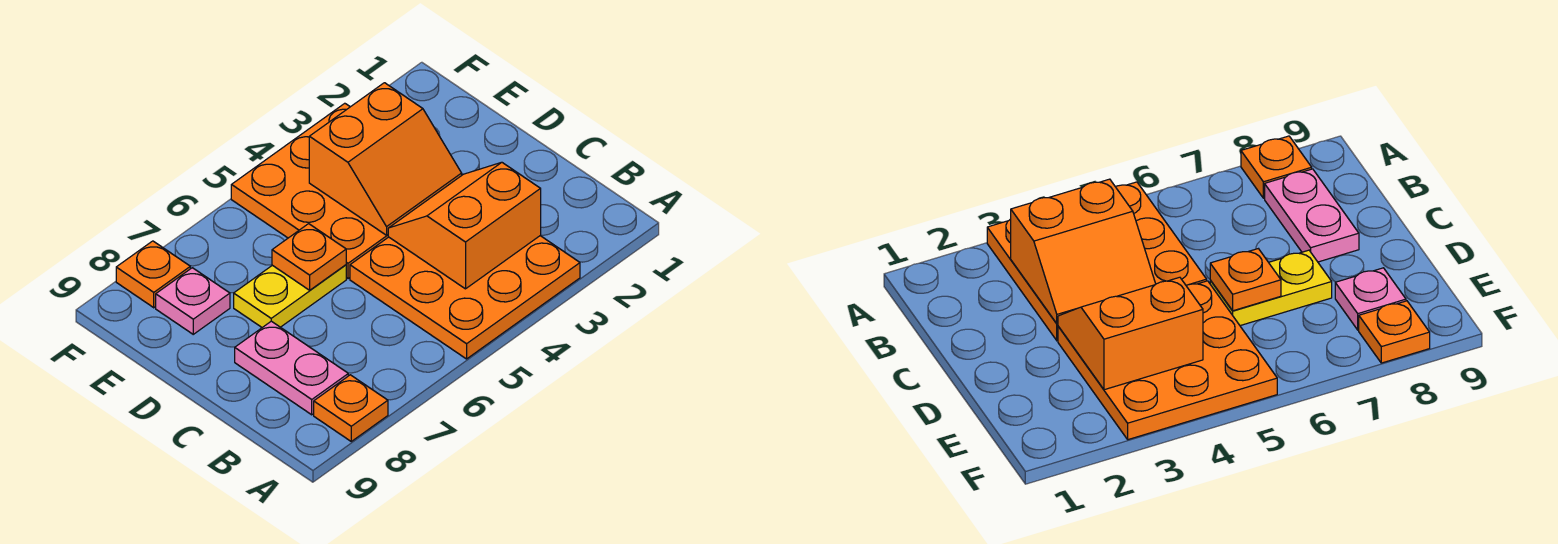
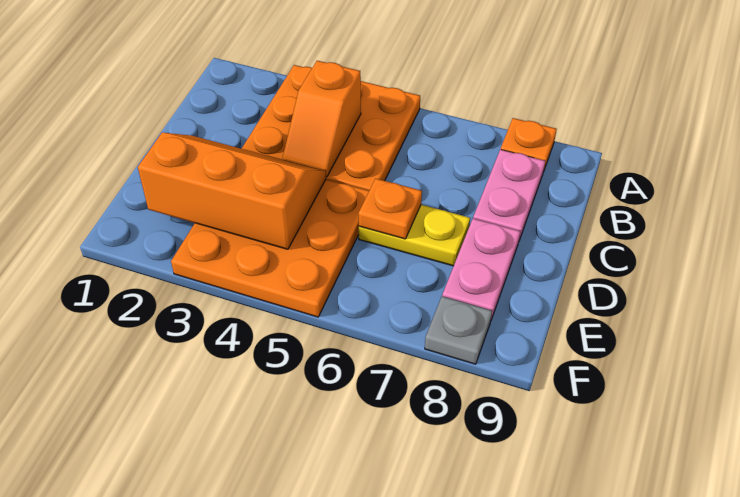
orange slope B3:C4 level 2 top B -> orange slope B4:C4 level 2 top B
orange slope D3:E4 level 2 top E -> orange slope D2:E4 level 2 top E
pink plate E8 level 1 -> pink plate D8:E8 level 1
orange plate F8 level 1 -> grey plate F8 level 1

